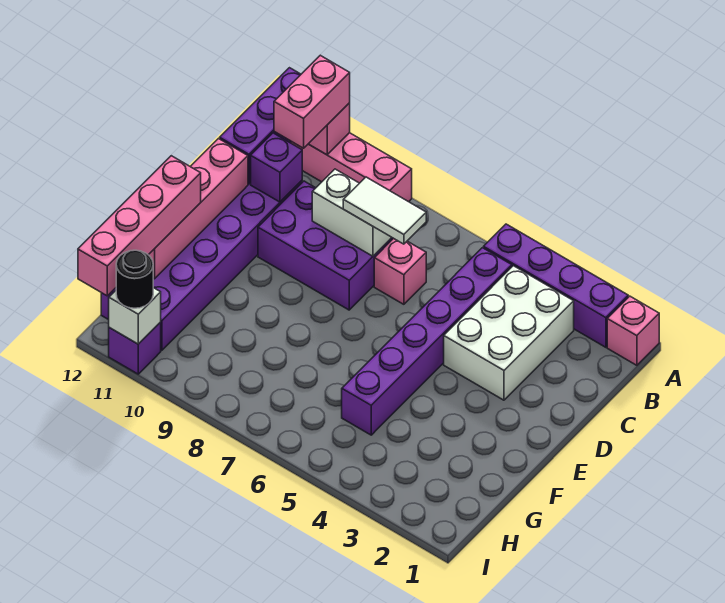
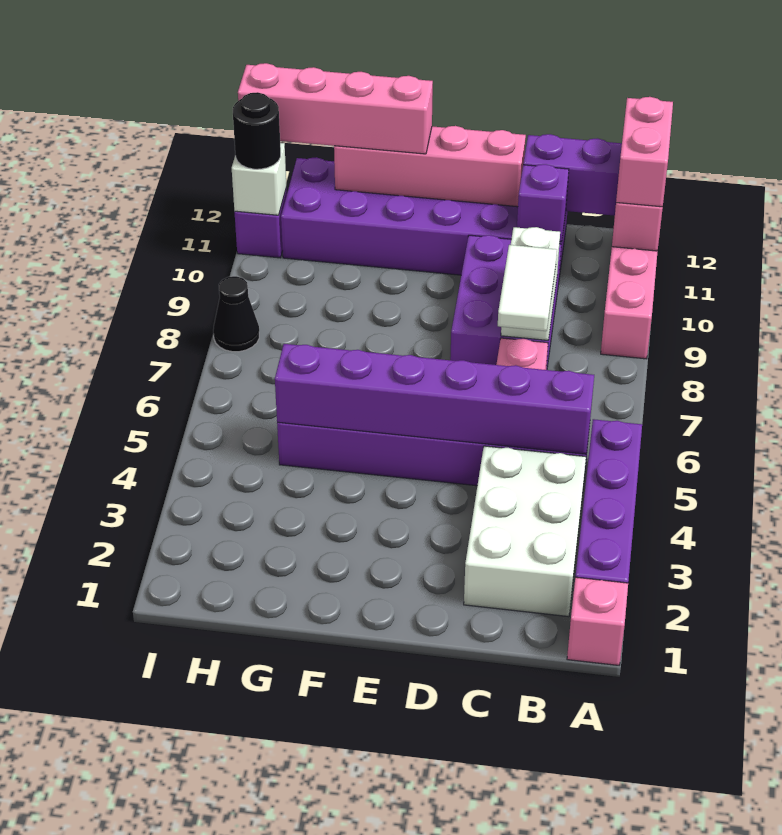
pink brick A11:B11 level 3 -> pink brick A11:A12 level 3
white brick B3:D4 level 1 -> white brick B2:C4 level 1
none -> purple brick B5:G5 level 2
none -> black cone I8 level 1

